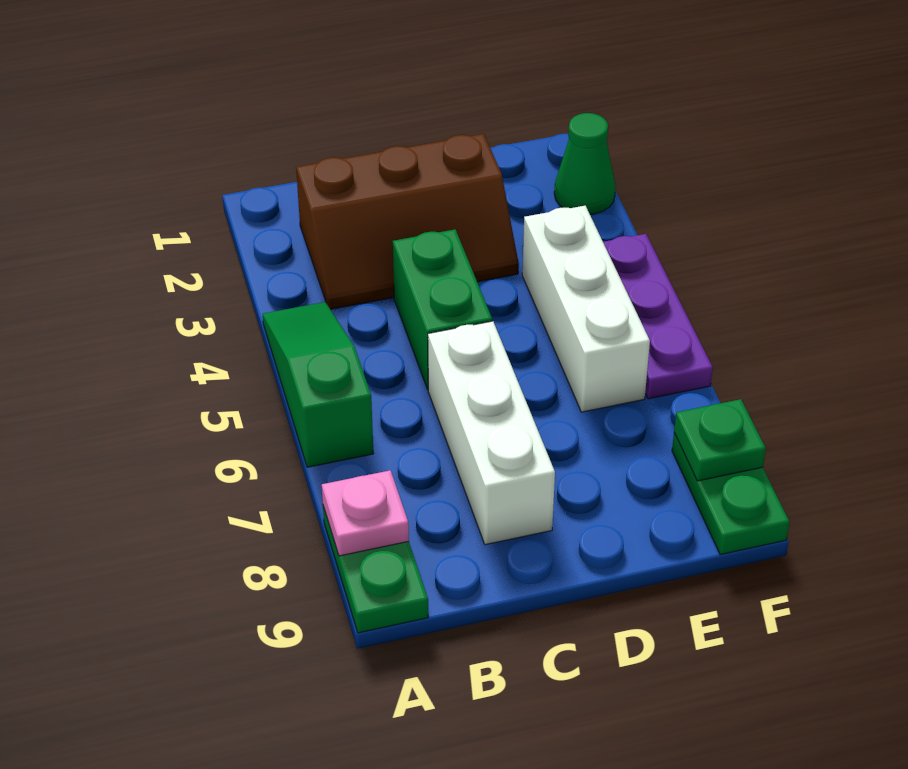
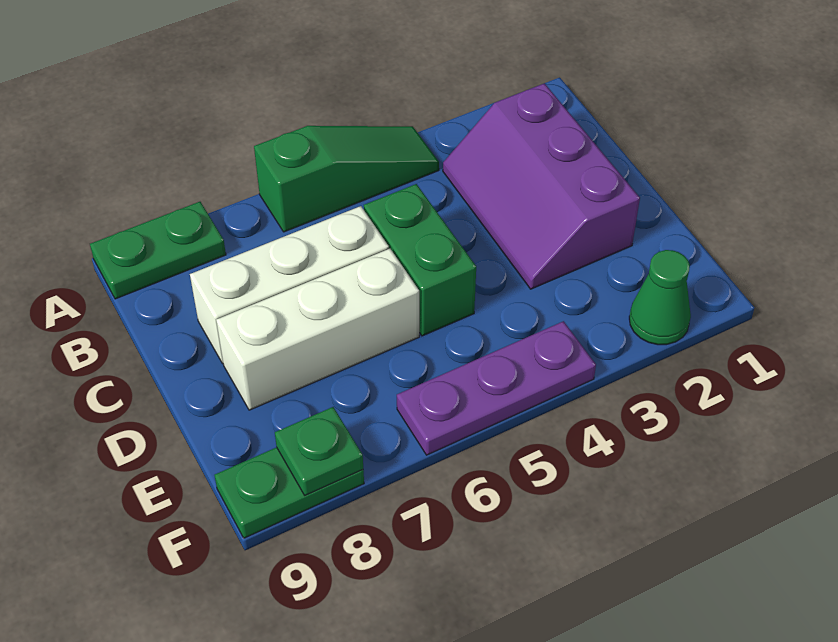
pink plate A8 level 2 -> none
brown slope B2:D3 level 1 top 2 -> purple slope B2:D3 level 1 top 2
green brick C4:C5 level 1 -> green brick C5:D5 level 1
white brick E4:E6 level 1 -> white brick D6:D8 level 1

